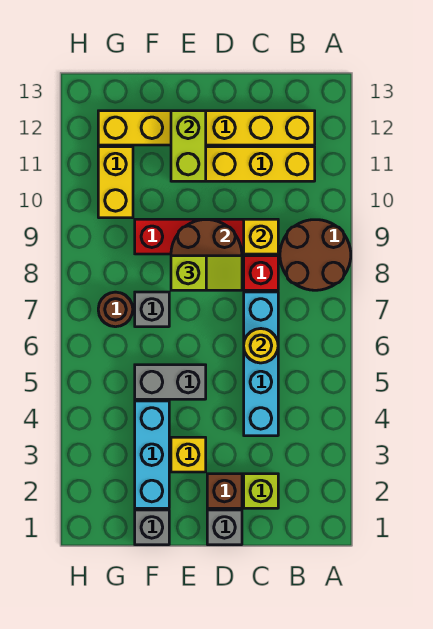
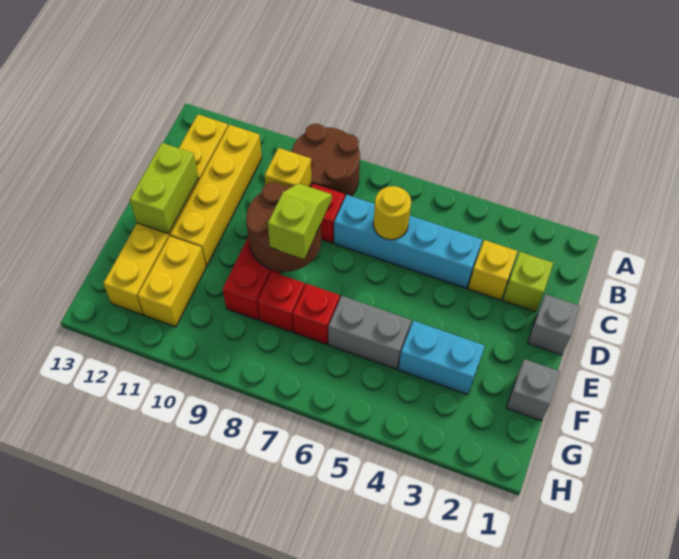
brown brick D2 level 1 -> none
yellow brick E3 level 1 -> yellow brick C3 level 1
grey brick E5:F5 level 1 -> grey brick F5:F6 level 1
lime brick E11:E12 level 2 -> lime brick D12:E12 level 2
cyan brick F2:F4 level 1 -> cyan brick F3:F4 level 1
grey brick F7 level 1 -> red brick F7 level 1
none -> red brick F8 level 1
brown round brick G7 level 1 -> none
yellow brick G10:G11 level 1 -> yellow brick F11:G11 level 1

